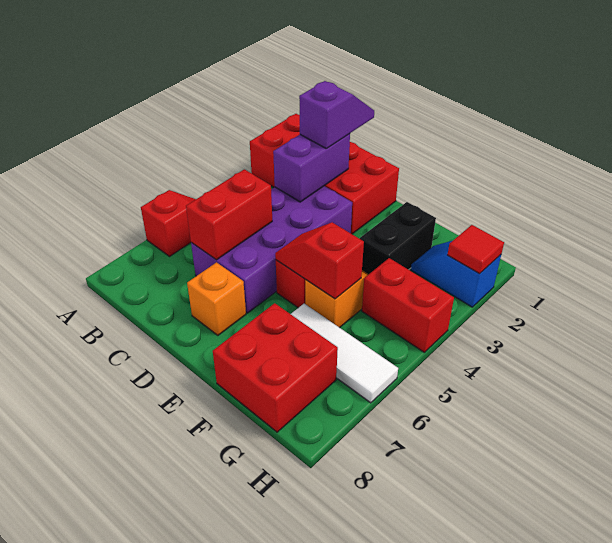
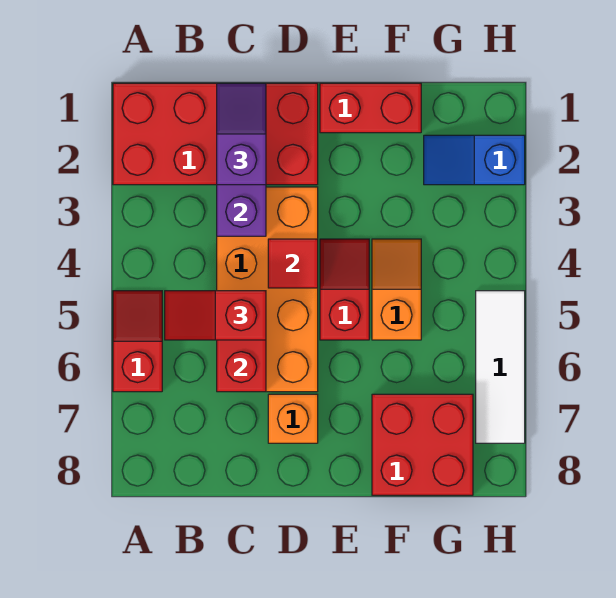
purple brick C3:D6 level 1 -> orange brick C3:D6 level 1
red slope E5:F5 level 2 top F -> red slope B5:C5 level 3 top C
black brick F2:F3 level 1 -> none
white tile F6:H6 level 1 -> white tile H5:H7 level 1
red brick G4:H4 level 1 -> red brick E1:F1 level 1
red tile H2 level 2 -> red tile D4 level 2

